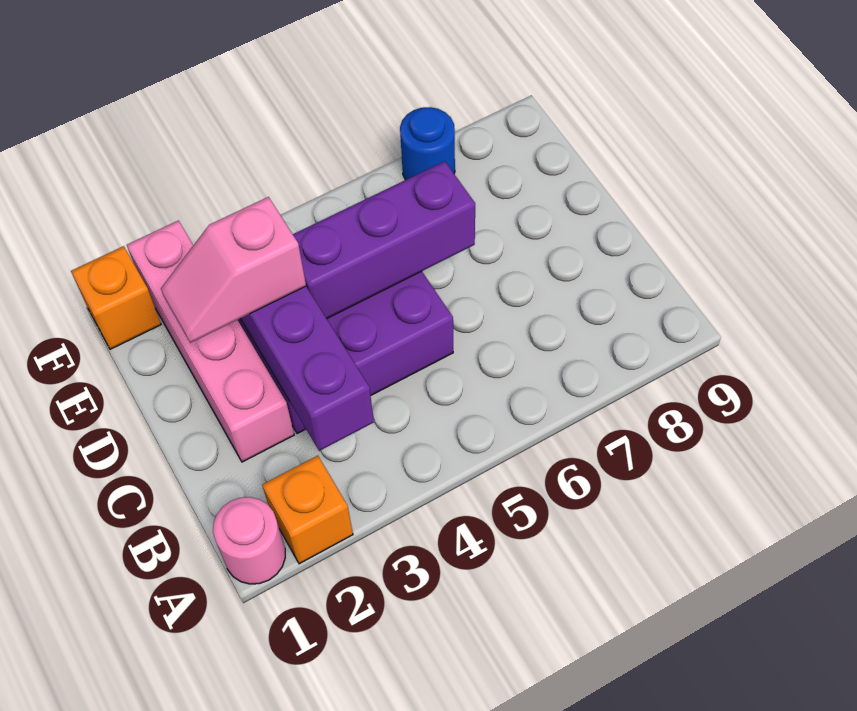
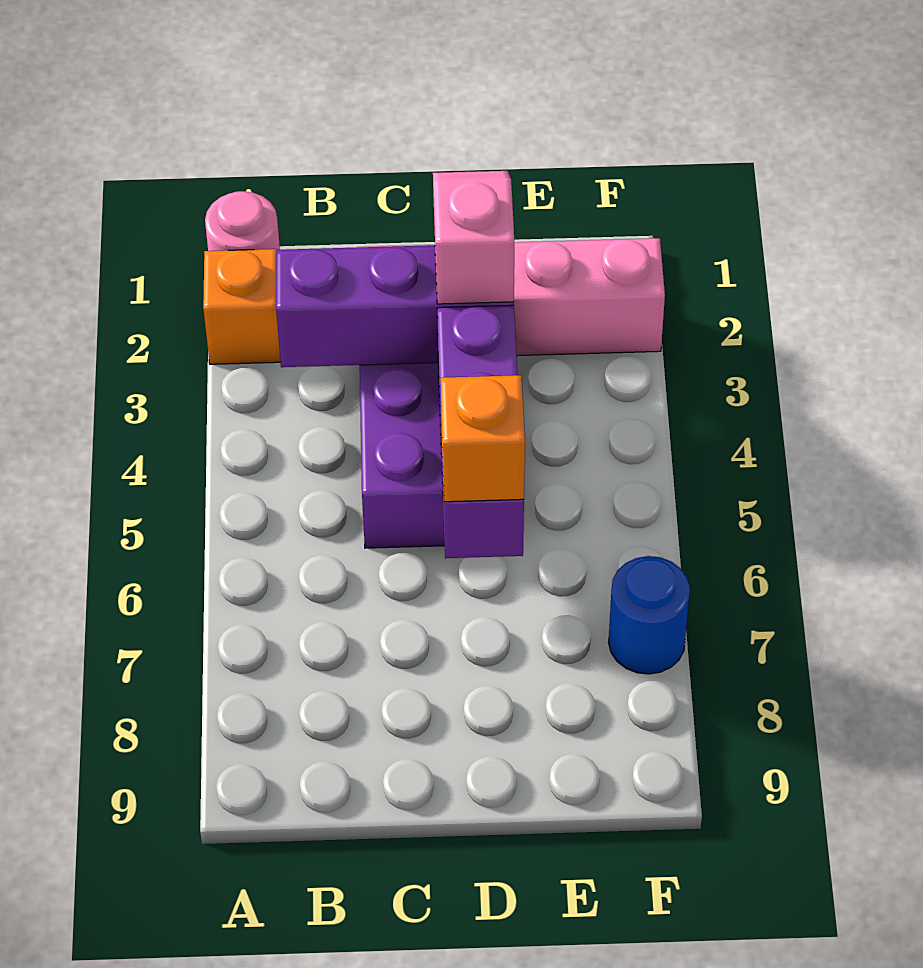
orange brick F1 level 1 -> orange brick D6 level 3

